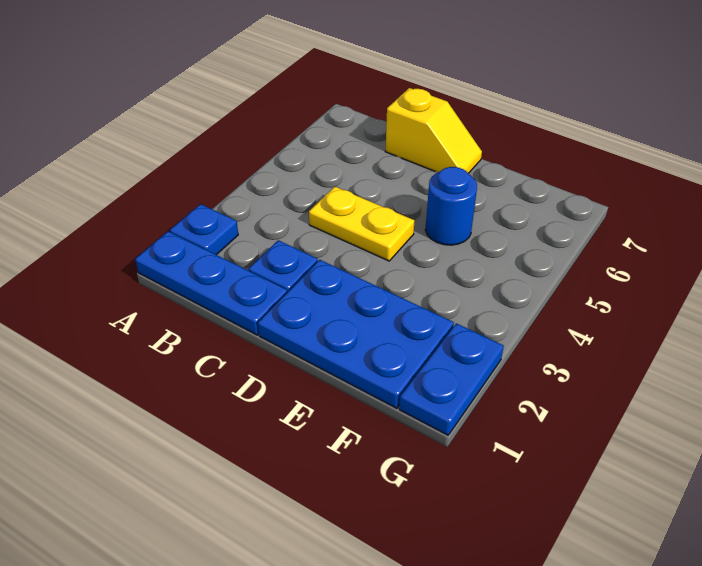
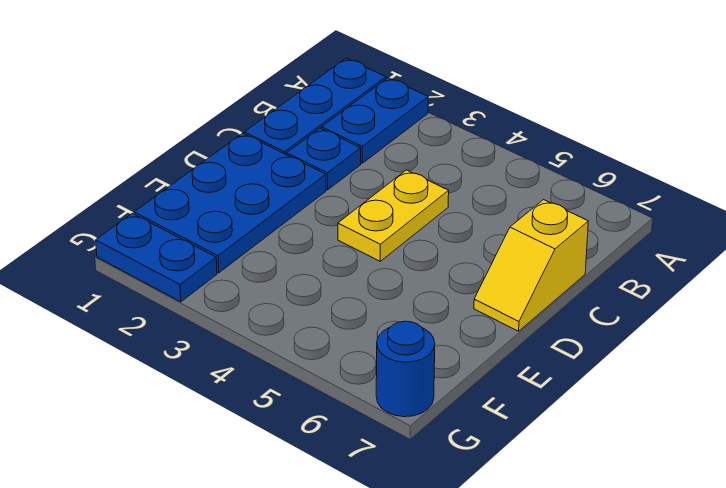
blue plate A2 level 1 -> blue plate A2:B2 level 1
blue round brick E5 level 1 -> blue round brick G7 level 1

